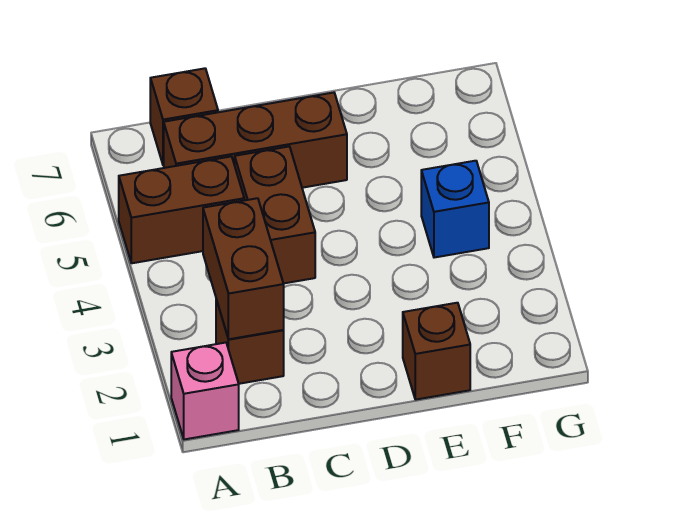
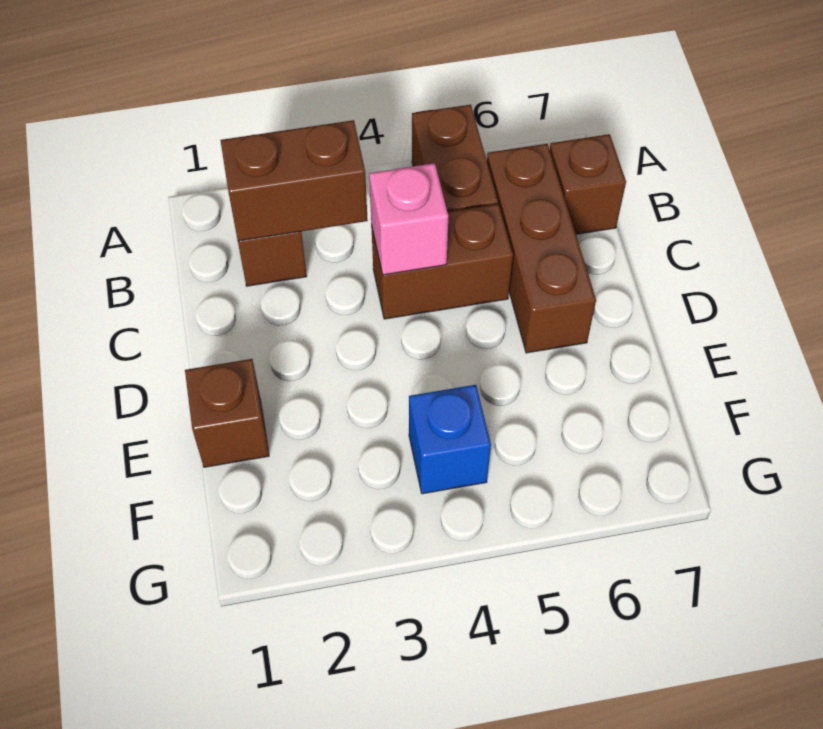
pink brick A1 level 1 -> pink brick C4 level 2

